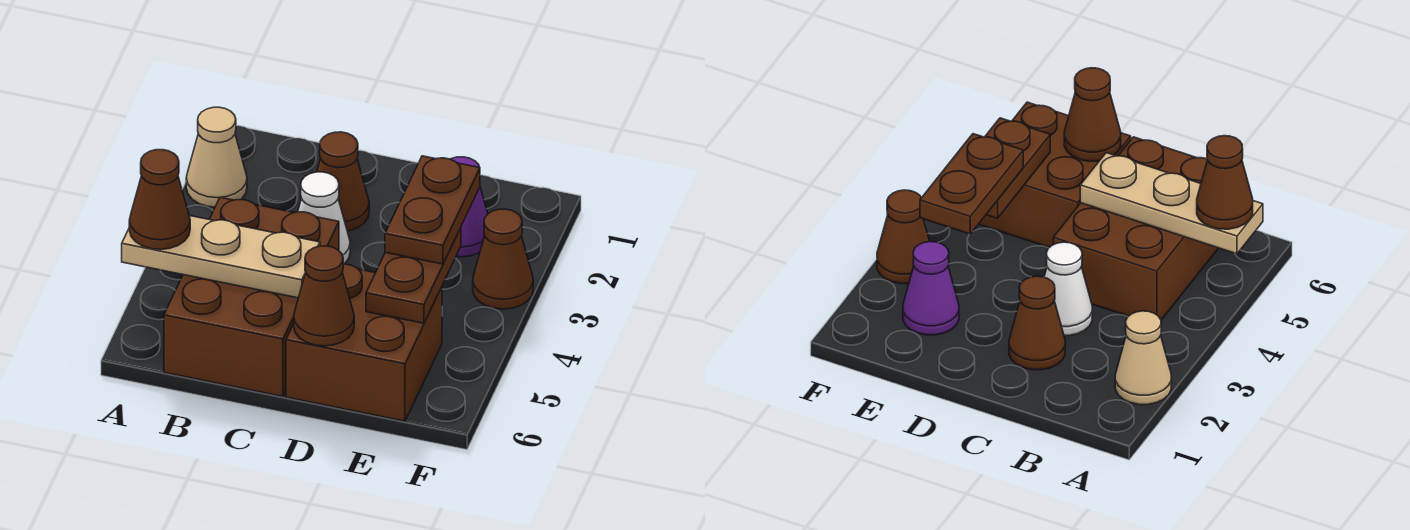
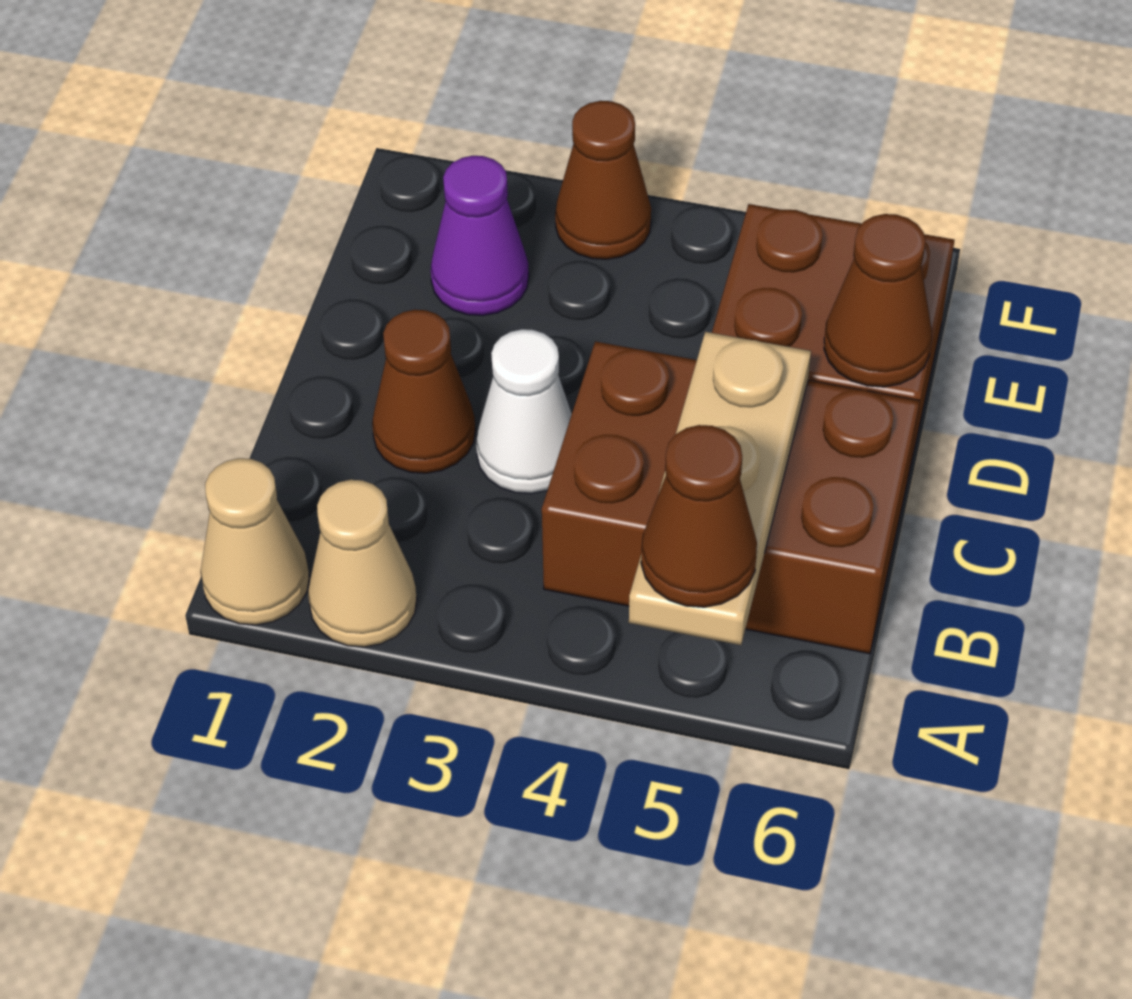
none -> tan cone A1 level 1
brown plate E3:E4 level 3 -> none
brown plate E4:E5 level 2 -> none

